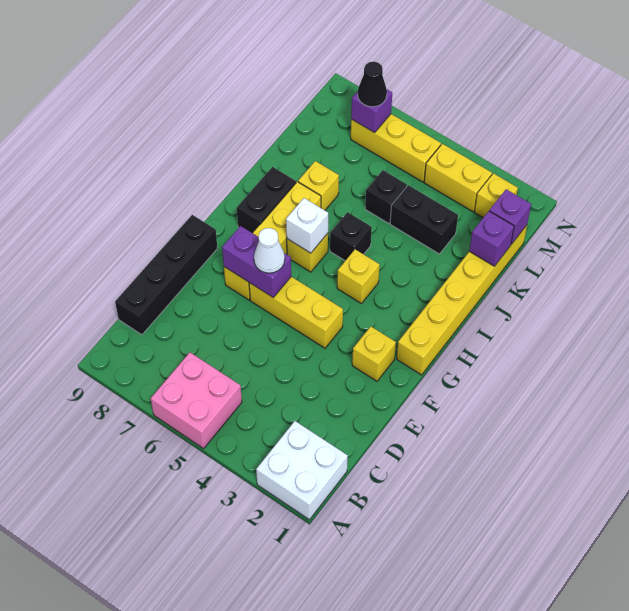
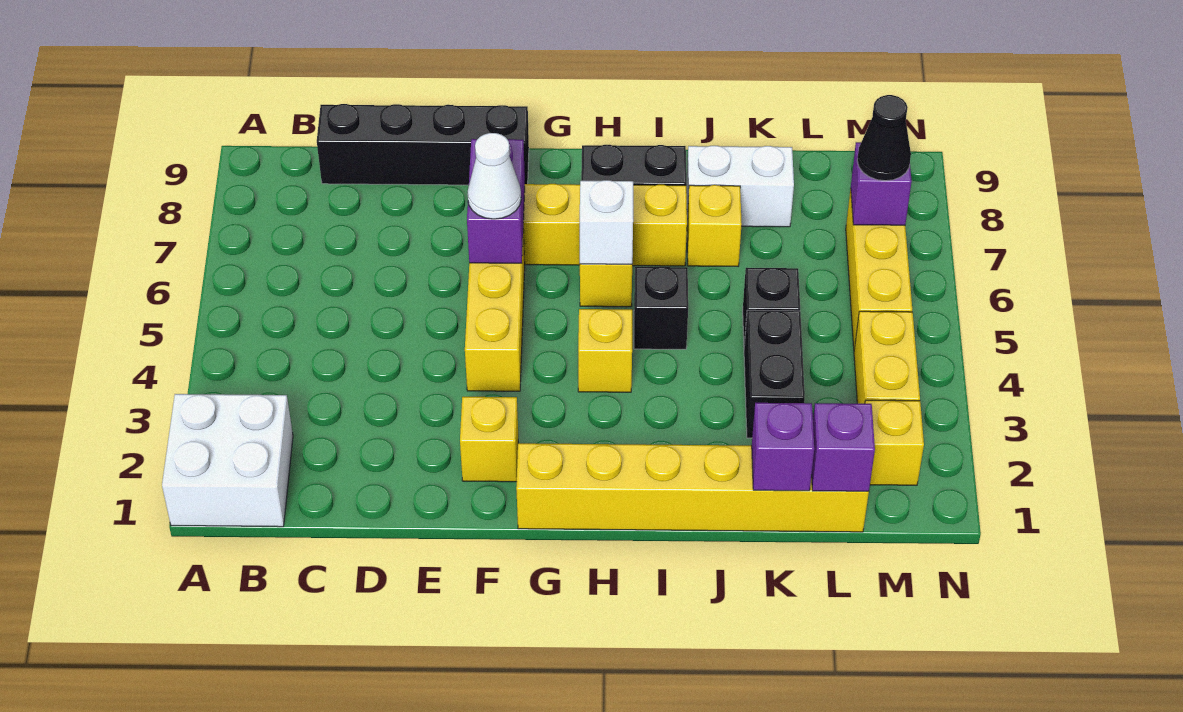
pink brick A5:B6 level 1 -> none
none -> white brick J8:K8 level 1

